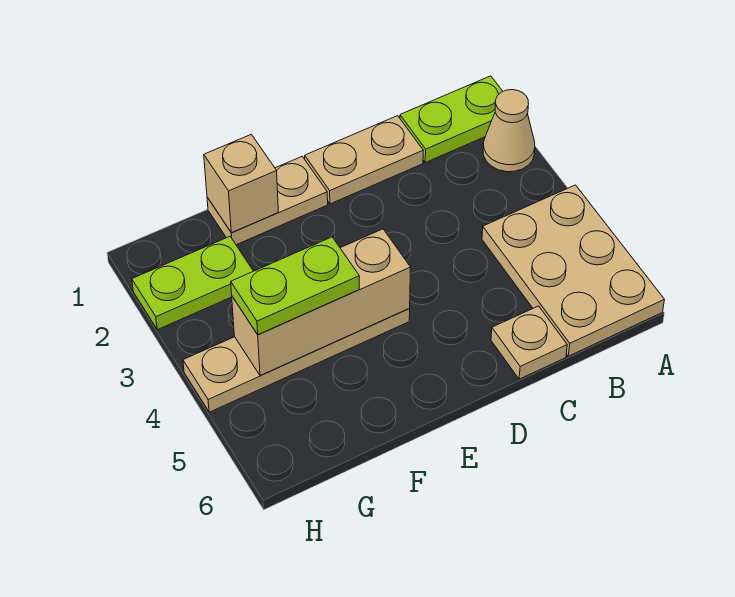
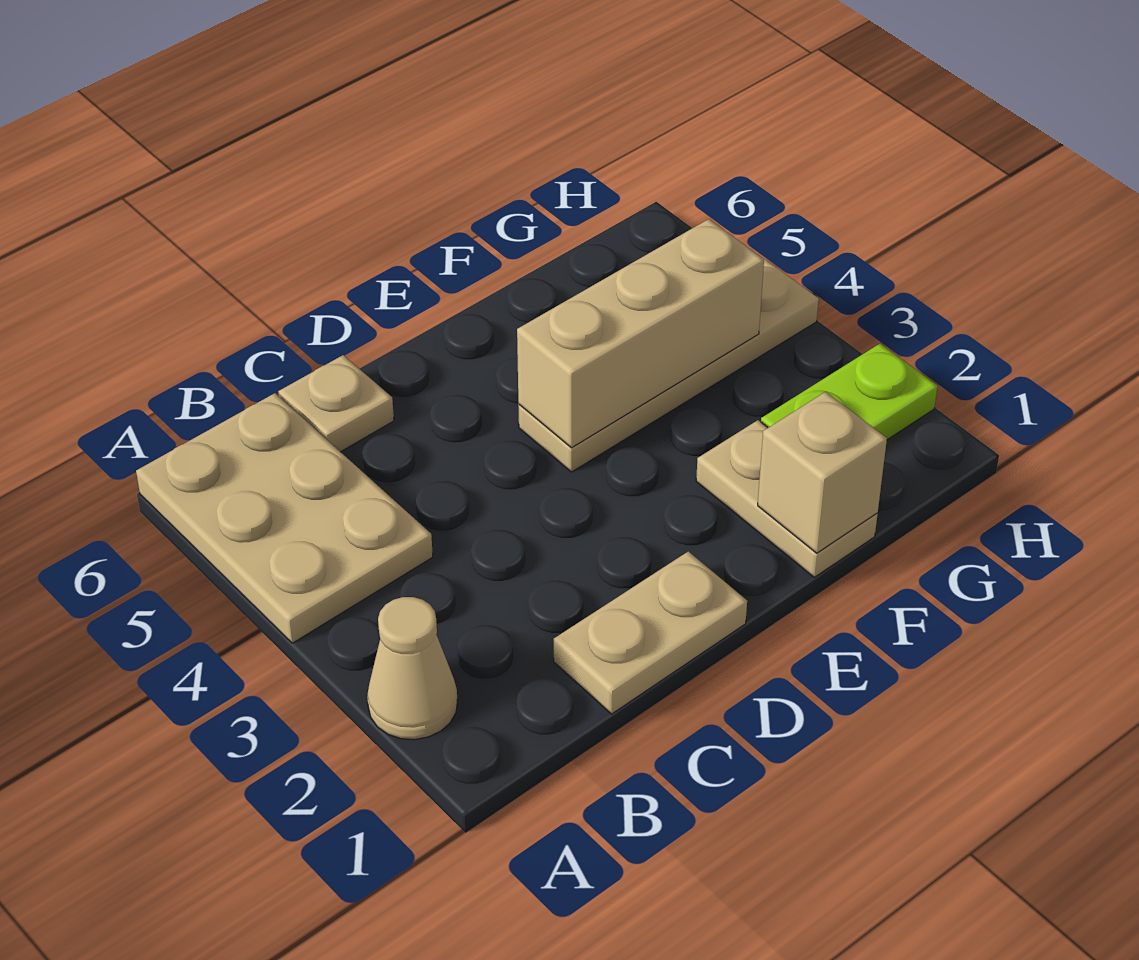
lime plate A1:B1 level 1 -> none
tan plate E1:F1 level 1 -> tan plate F1:F2 level 1
lime plate F4:G4 level 3 -> none

